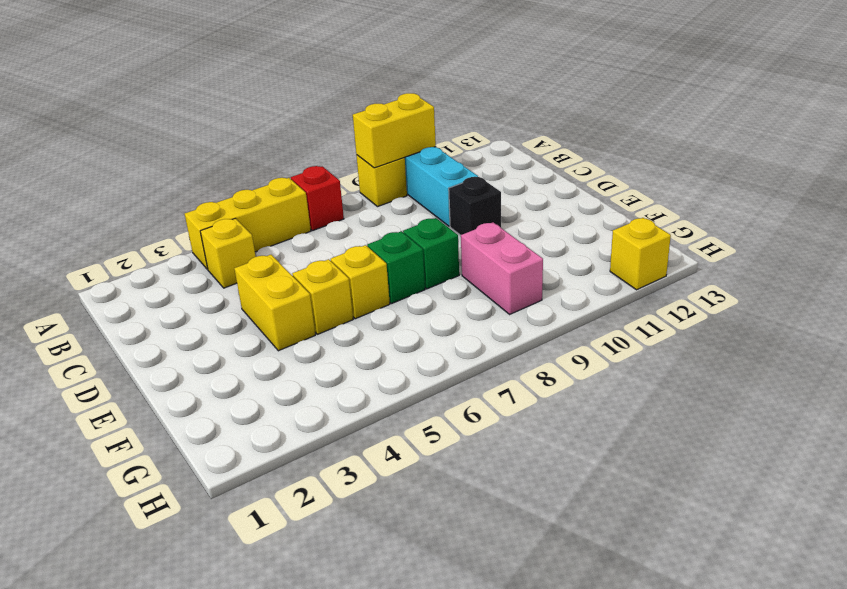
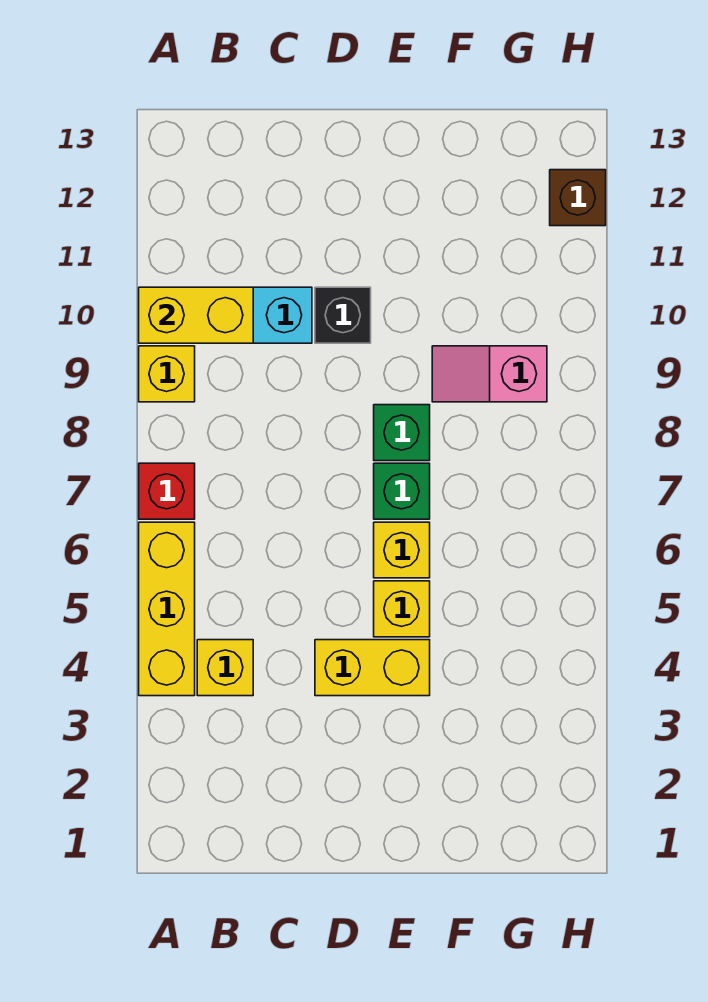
yellow brick A9:A10 level 2 -> yellow brick A10:B10 level 2
pink brick F9:G9 level 1 -> pink slope F9:G9 level 1 top G
yellow brick H12 level 1 -> brown brick H12 level 1

